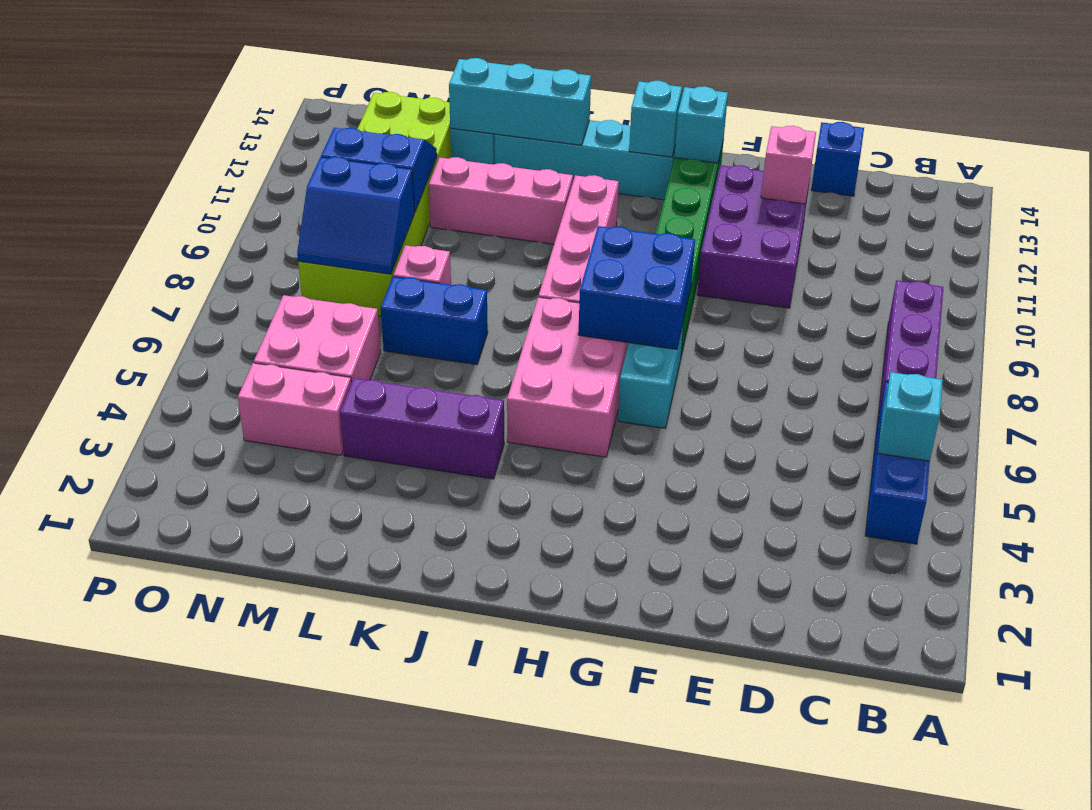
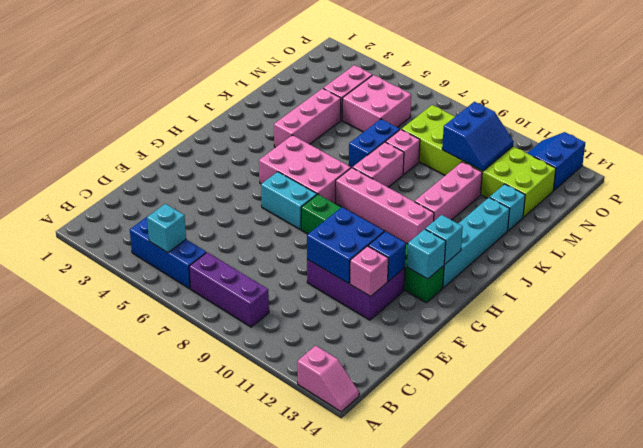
none -> pink slope A13:A14 level 1 top 13
blue brick D14 level 1 -> blue brick F12 level 2
blue brick G7:H8 level 2 -> blue brick E10:F11 level 2
purple brick J4:L4 level 1 -> pink brick J4:L4 level 1
none -> pink brick J8:K8 level 1
cyan brick J13:L13 level 2 -> none
blue slope M8:N9 level 2 top 9 -> blue slope O12:P13 level 1 top 13

